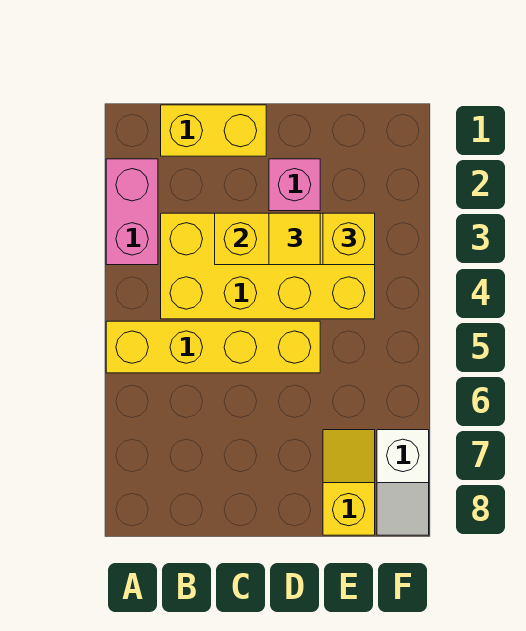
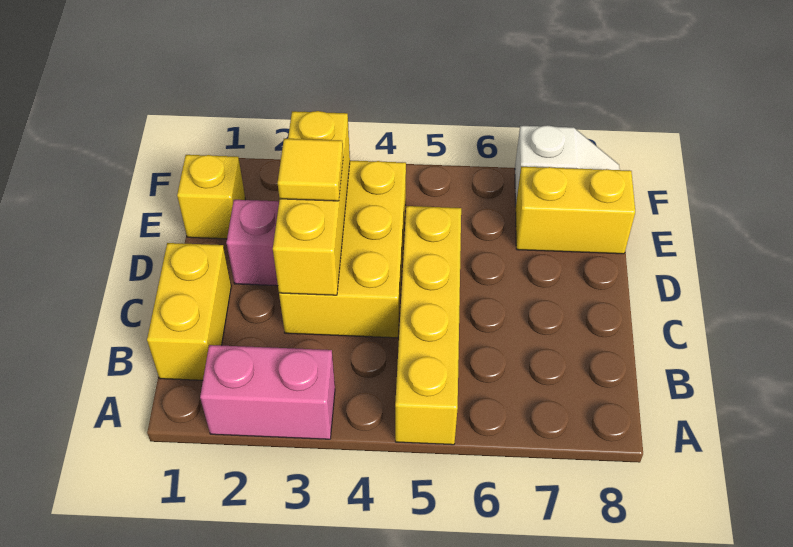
yellow brick B3:E4 level 1 -> yellow brick C3:E4 level 1
yellow brick E3 level 3 -> yellow brick E1 level 1
yellow slope E7:E8 level 1 top 8 -> yellow brick E7:E8 level 1

